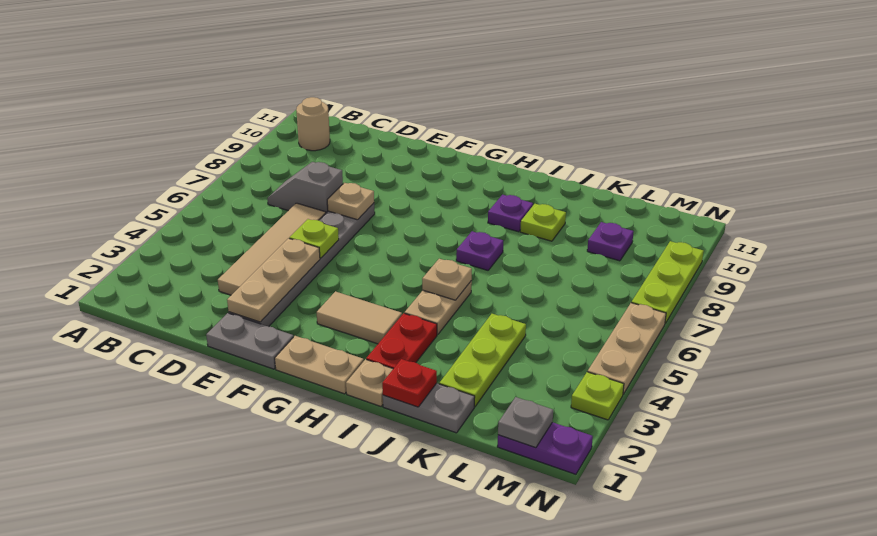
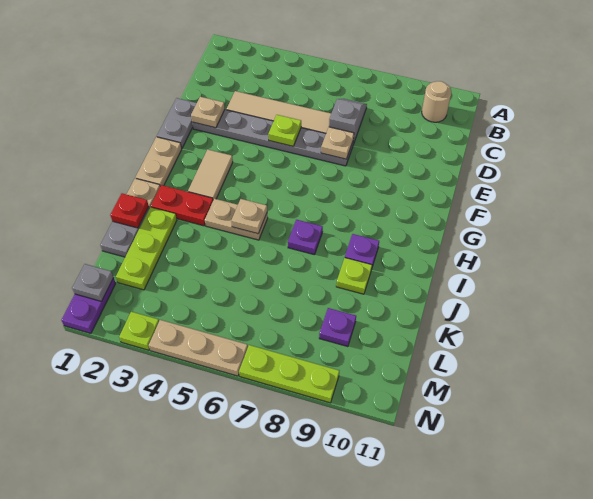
tan plate E2:E4 level 2 -> tan plate E2 level 2
lime plate K2:K4 level 1 -> lime plate J2:L2 level 1

